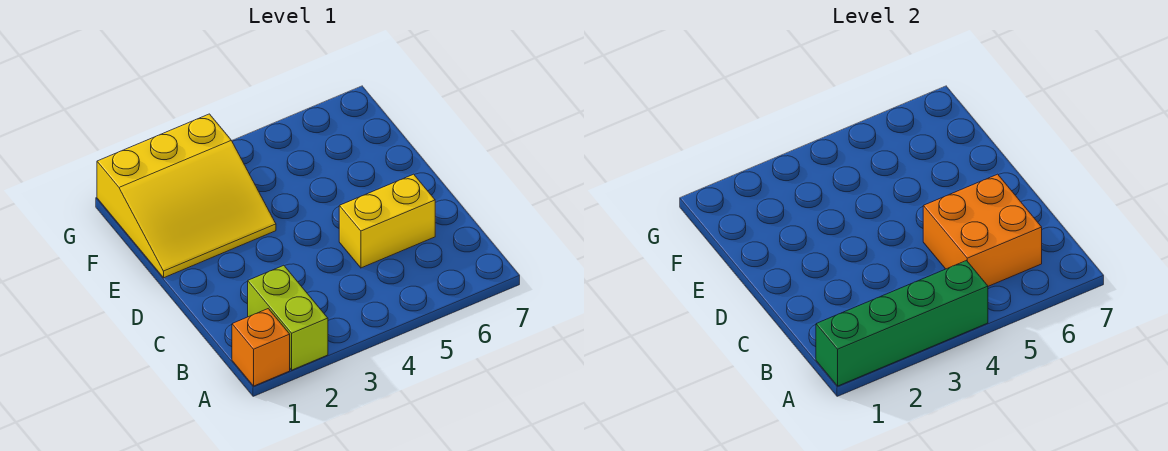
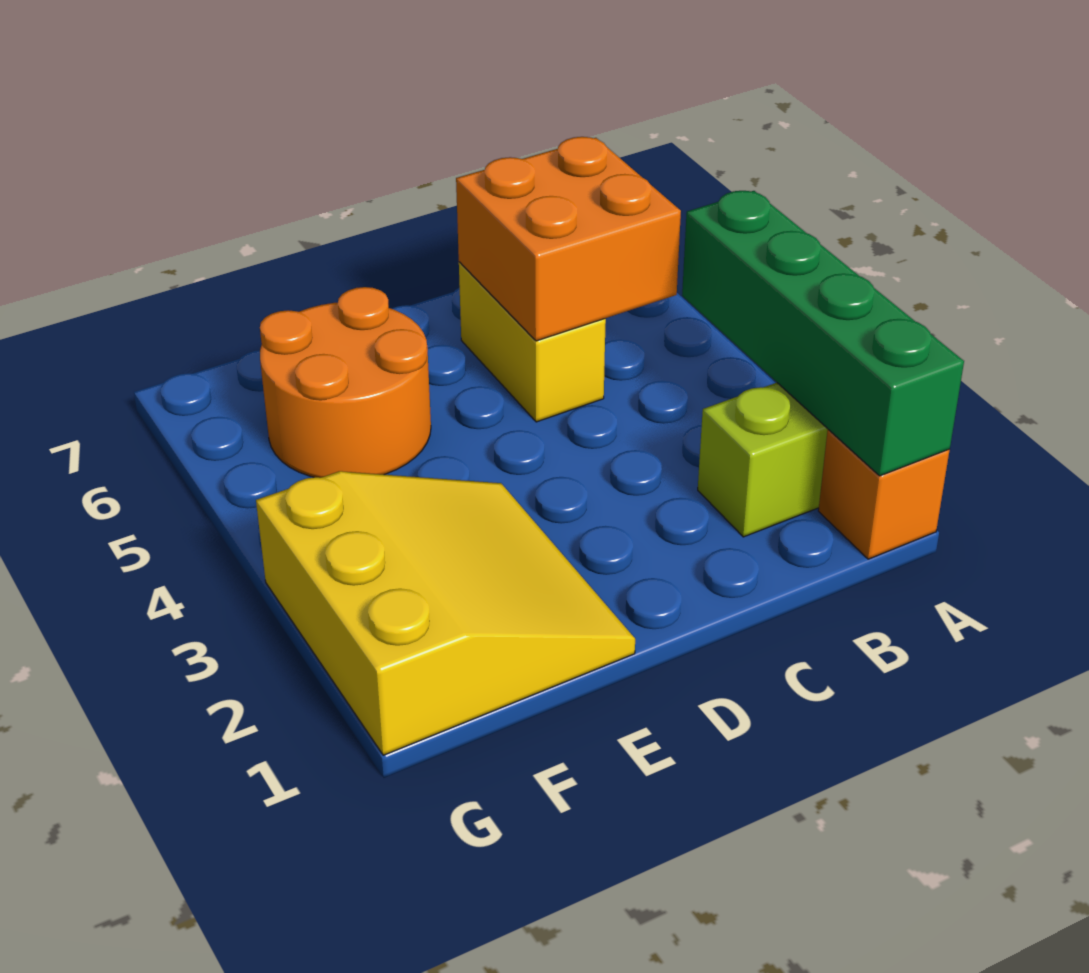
none -> orange round brick E5:F6 level 1

